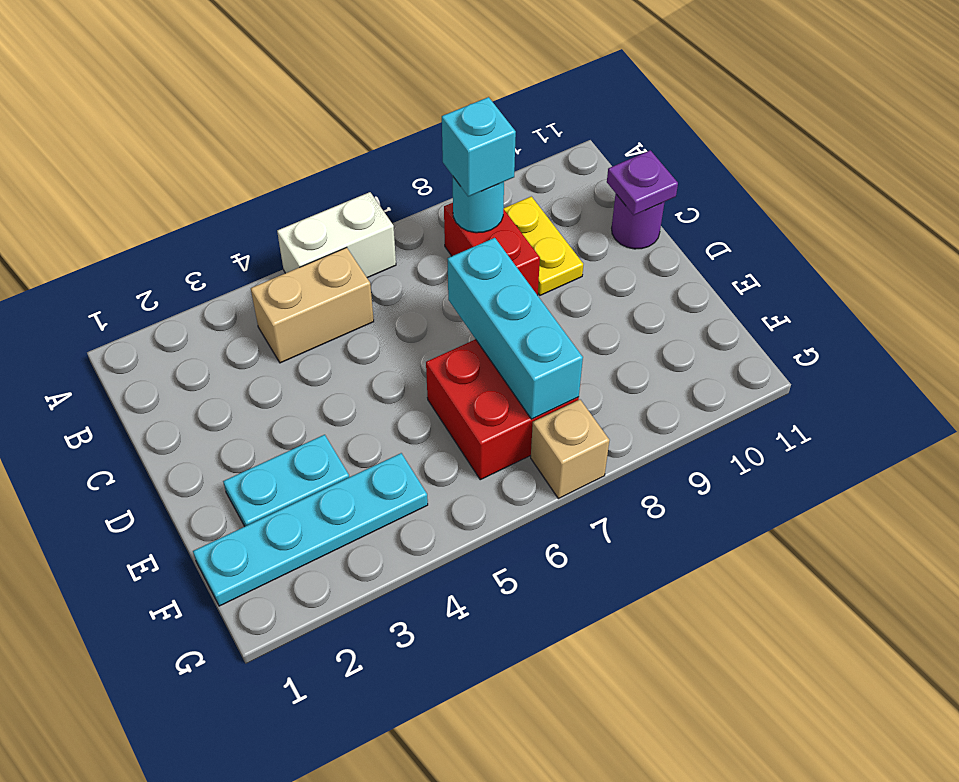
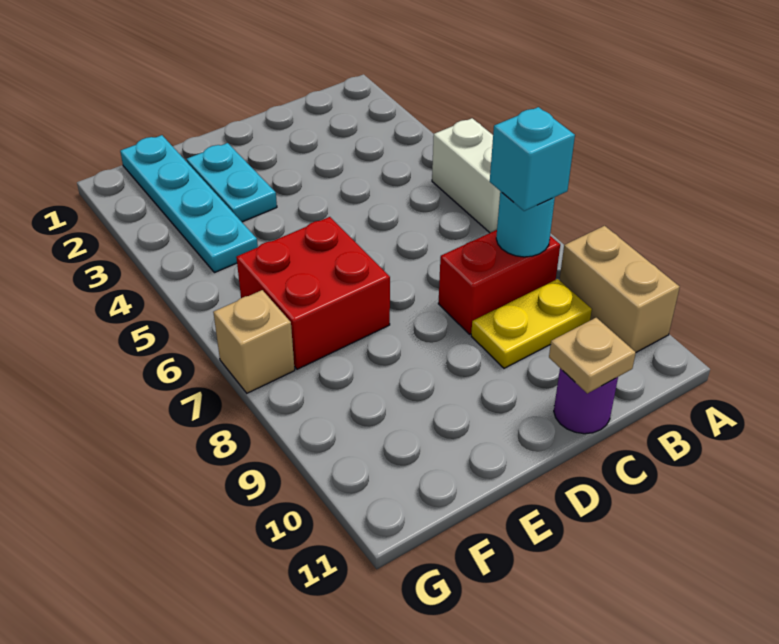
tan brick B4:B5 level 1 -> tan brick A9:A10 level 1
purple plate C11 level 2 -> tan plate C11 level 2
cyan brick D7:F7 level 2 -> none

